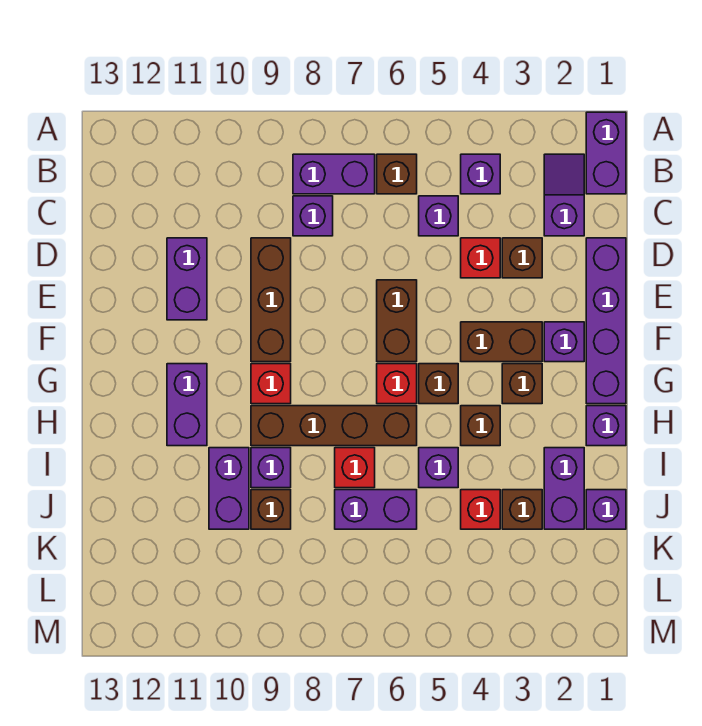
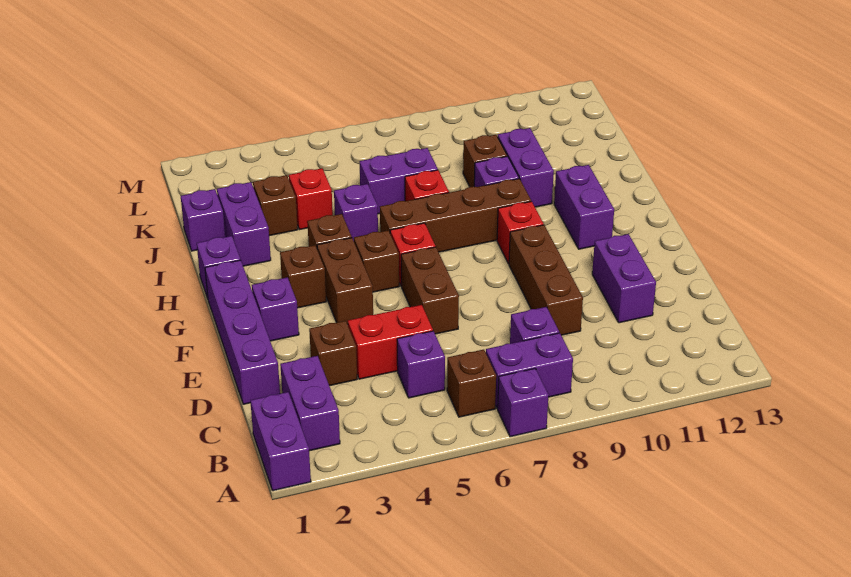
purple slope B2:C2 level 1 top C -> purple brick B2:C2 level 1
purple brick B4 level 1 -> purple brick A7 level 1
red brick D4 level 1 -> red brick D4:D5 level 1
brown brick F3:F4 level 1 -> brown brick F4:G4 level 1

